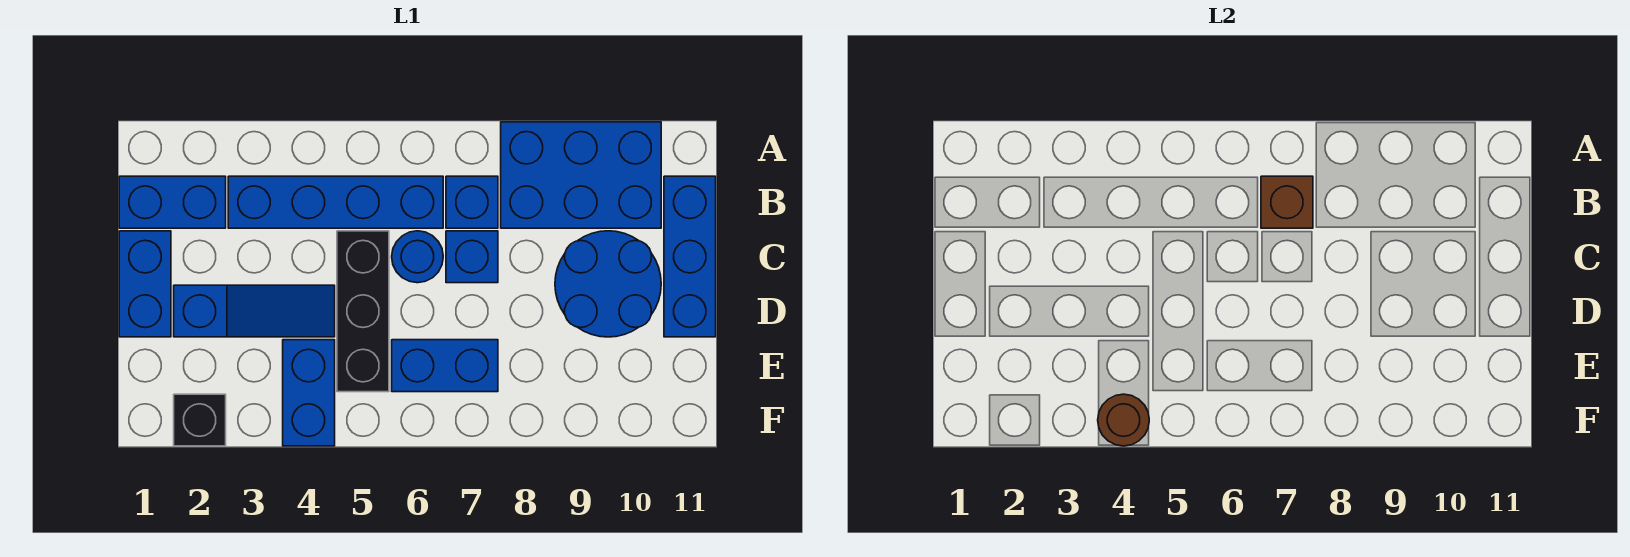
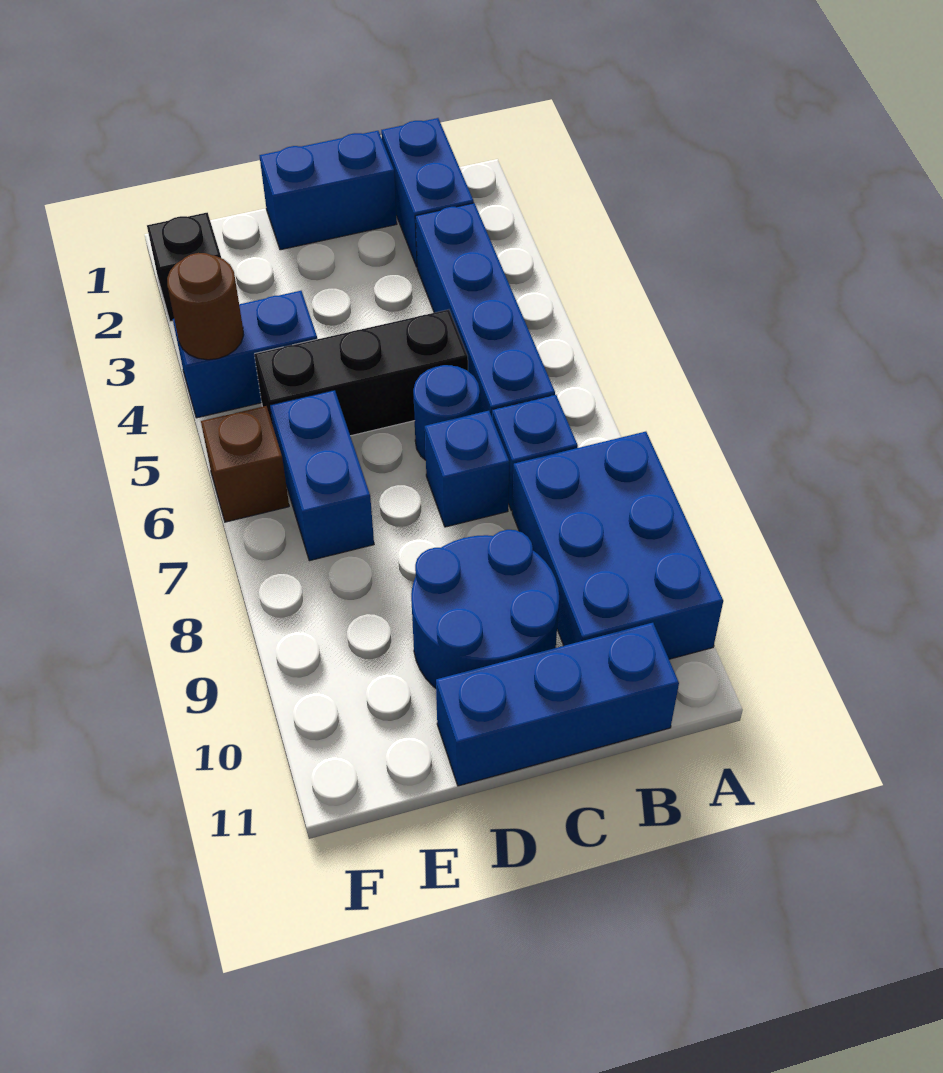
brown brick B7 level 2 -> brown brick F6 level 1
blue slope D2:D4 level 1 top 2 -> none

